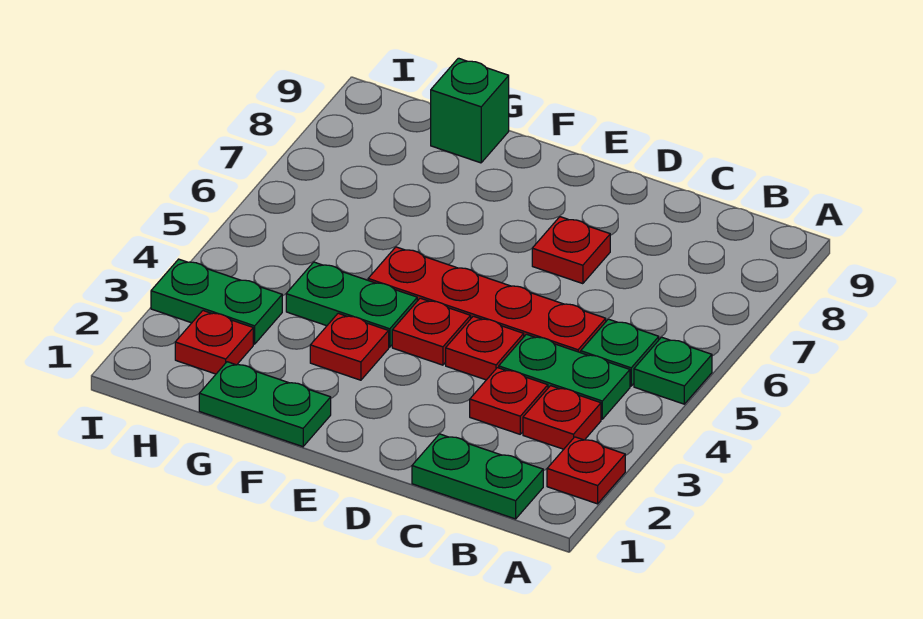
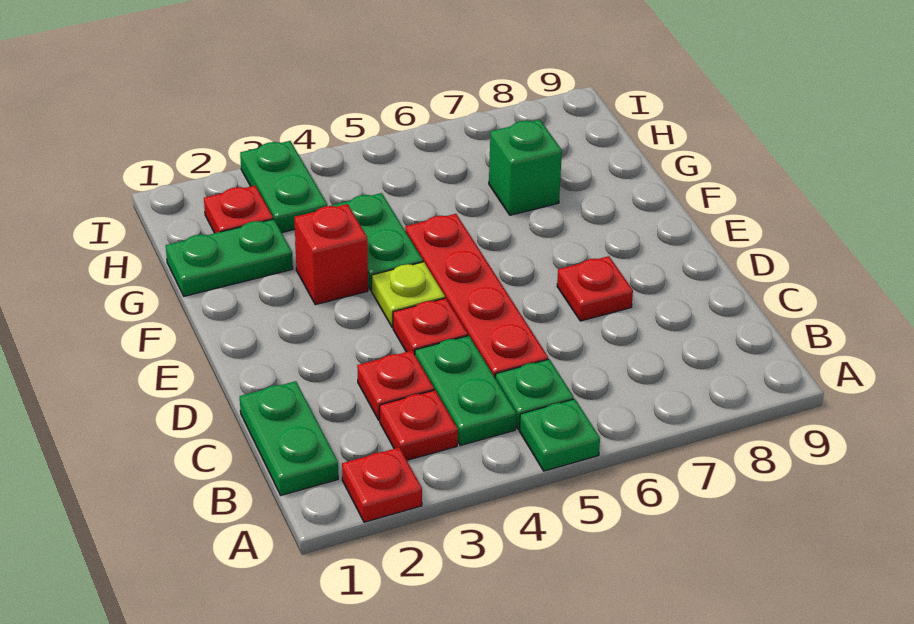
red plate E4 level 1 -> lime plate E4 level 1
green plate F1:G1 level 1 -> green plate G1:G2 level 1
red plate F3 level 1 -> red brick F3 level 1
green brick G9 level 1 -> green brick G7 level 1

